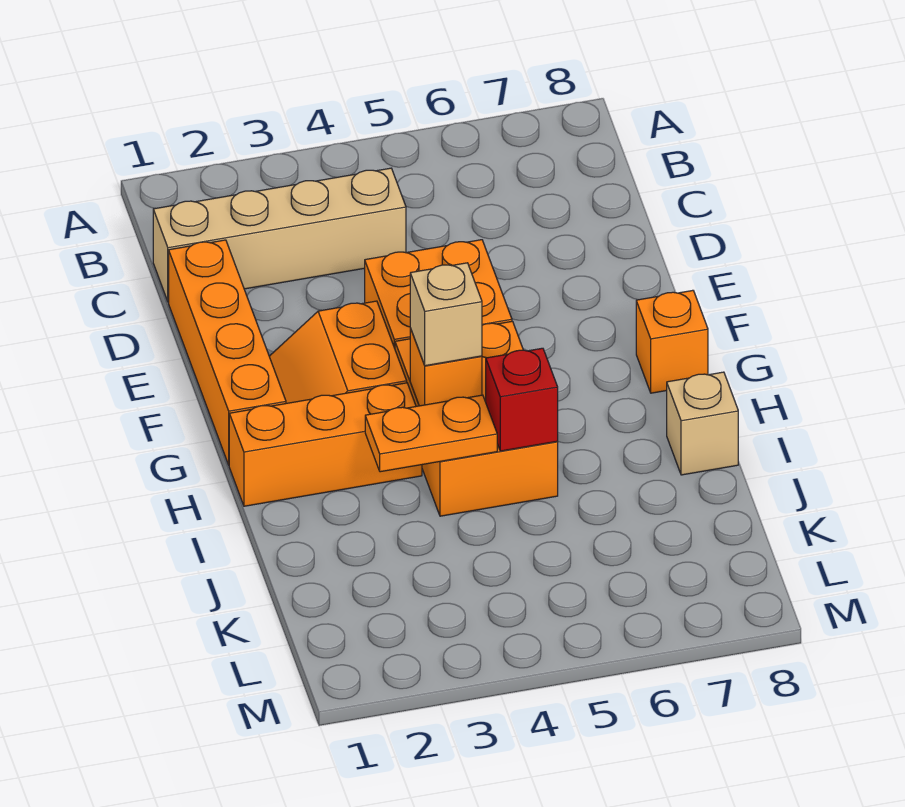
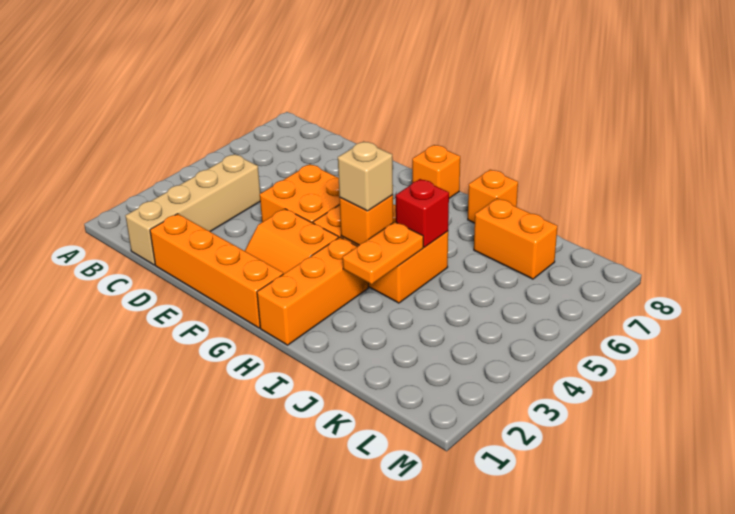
tan brick I8 level 1 -> orange brick I8 level 1
none -> orange brick J7:K7 level 1

